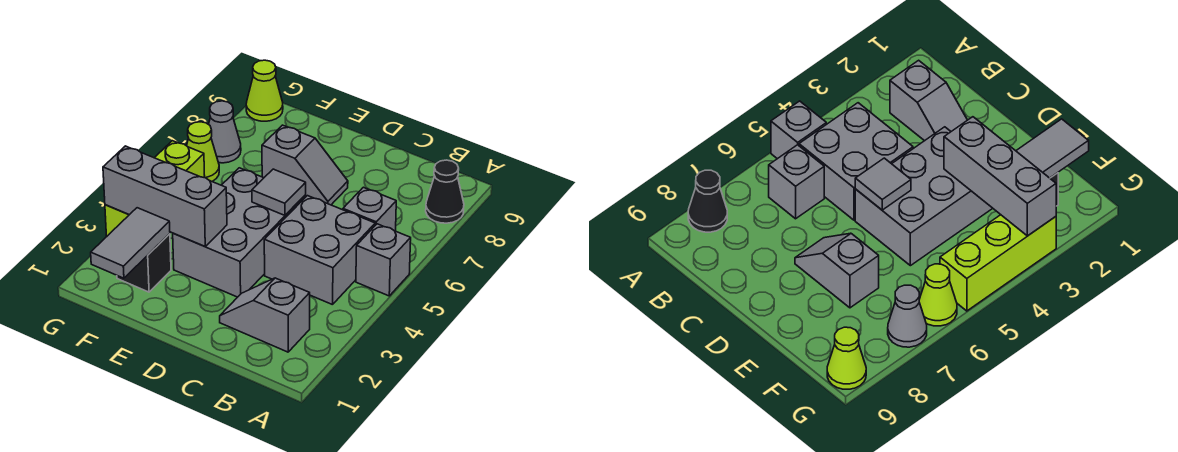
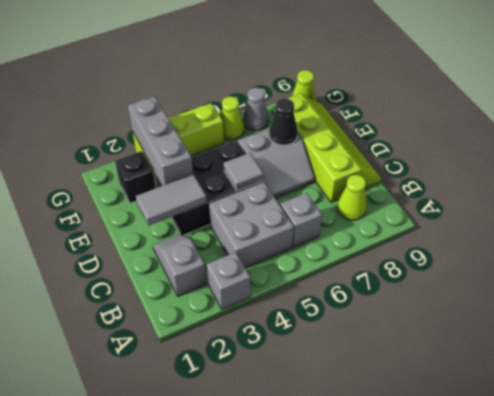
grey brick A5 level 1 -> grey brick A3 level 1
black cone A8 level 1 -> black cone E7 level 2
none -> lime cone B8 level 1
none -> lime slope C8:F9 level 1 top 8
grey brick D3:E5 level 1 -> black brick D3:E5 level 1
grey slope D7:E7 level 1 top E -> grey slope D6:E7 level 1 top E
grey tile F1:F2 level 2 -> grey tile D2:D3 level 2

